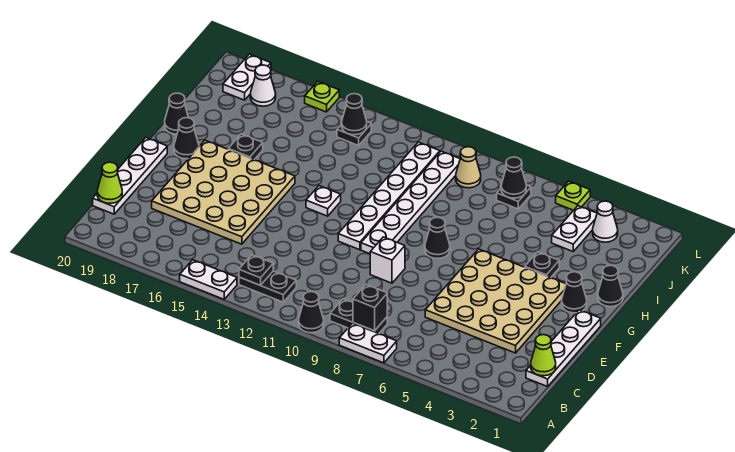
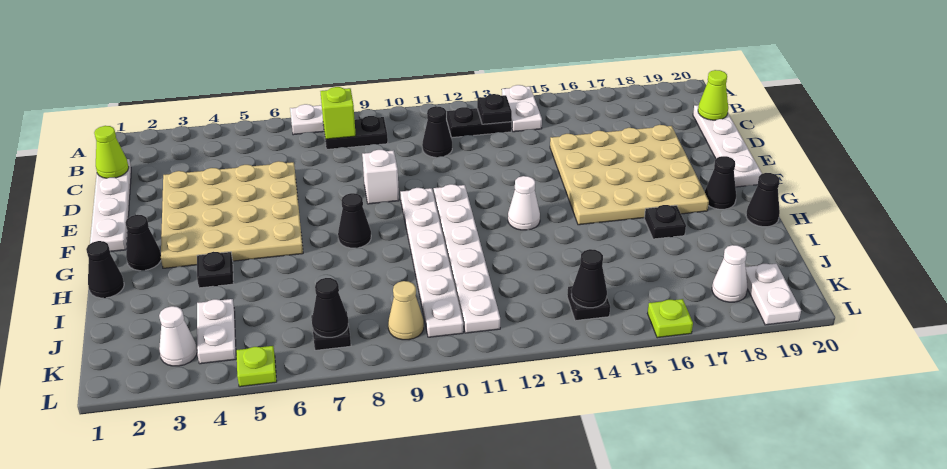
black cone A10 level 1 -> black cone C11 level 1
white plate A14:A15 level 1 -> white plate A14:B14 level 1
black brick B8 level 2 -> lime brick B8 level 2
white plate G13 level 1 -> white cone G13 level 1

